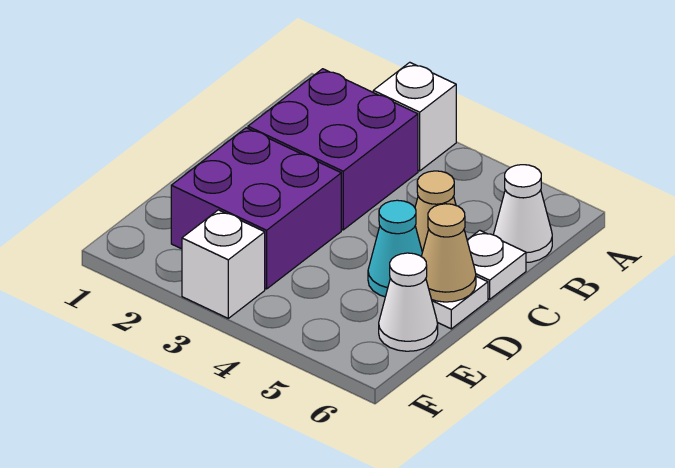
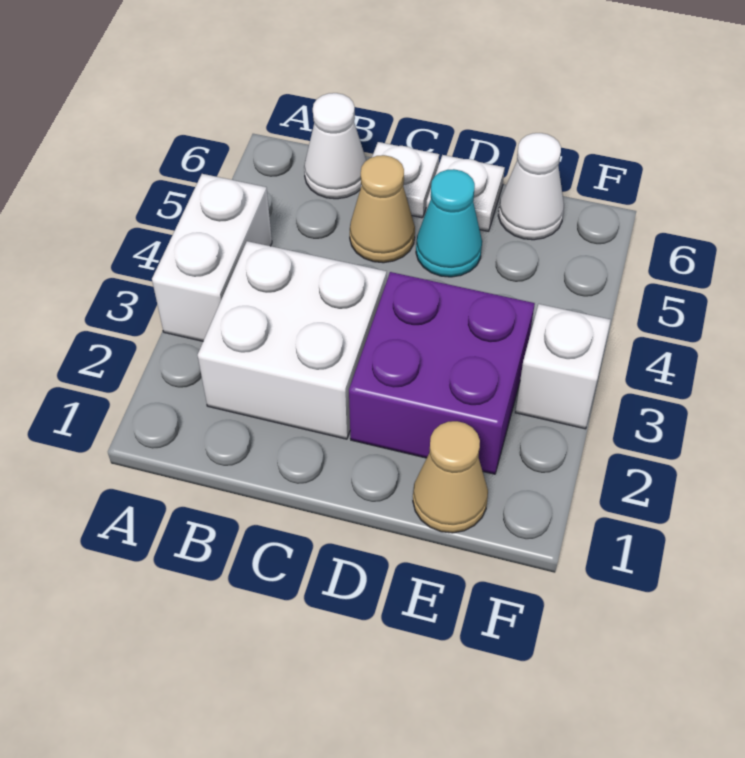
white brick A3 level 1 -> white brick A3:A4 level 1
purple brick B2:C3 level 1 -> white brick B2:C3 level 1
tan cone D6 level 2 -> tan cone E1 level 1

